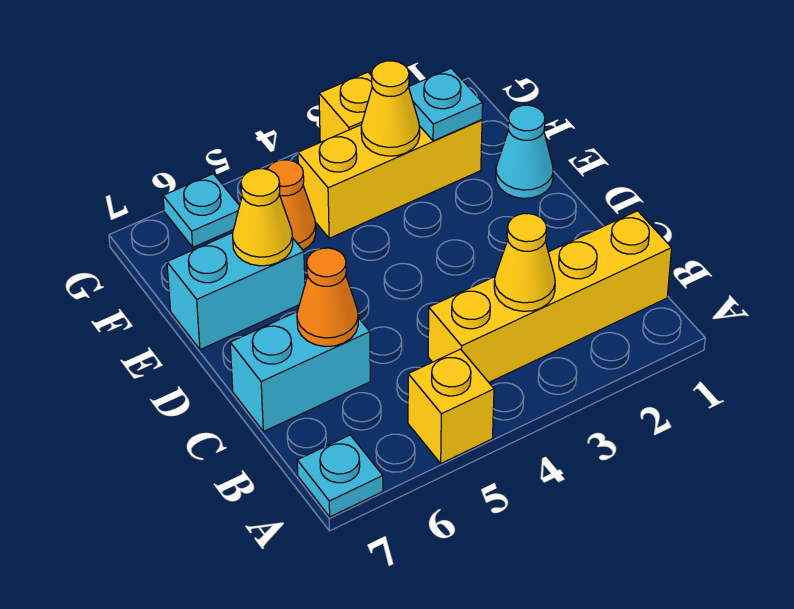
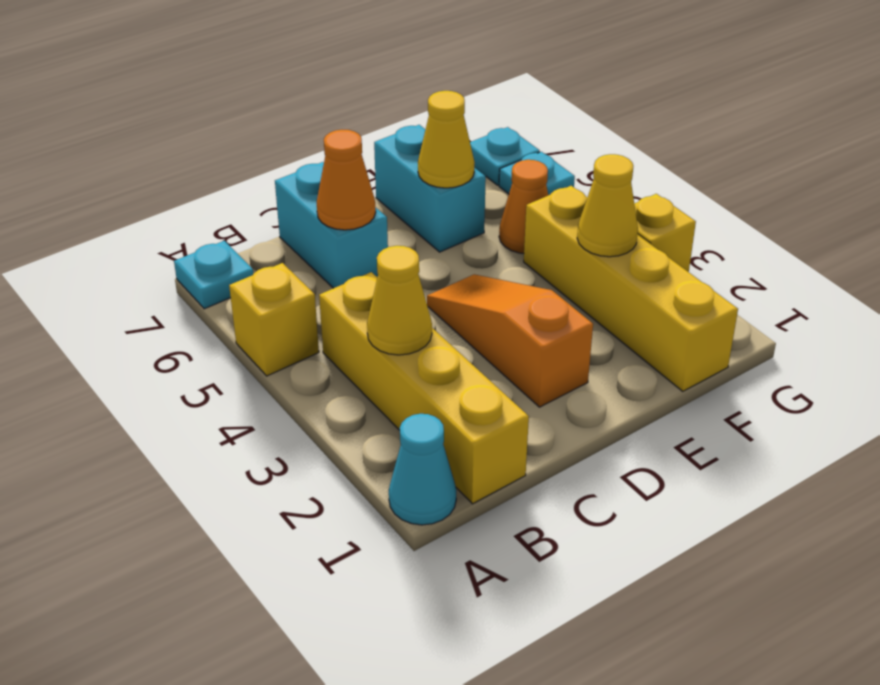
none -> orange slope D2:D4 level 1 top 2
cyan cone E1 level 1 -> cyan cone A1 level 1
yellow brick F2:F4 level 1 -> yellow brick F1:F4 level 1
cyan plate F2 level 2 -> cyan plate G7 level 1

